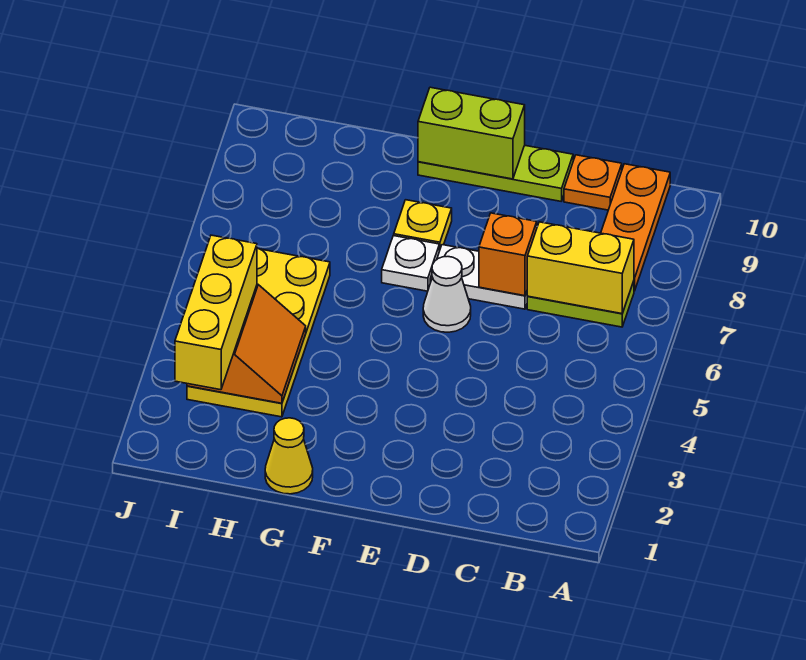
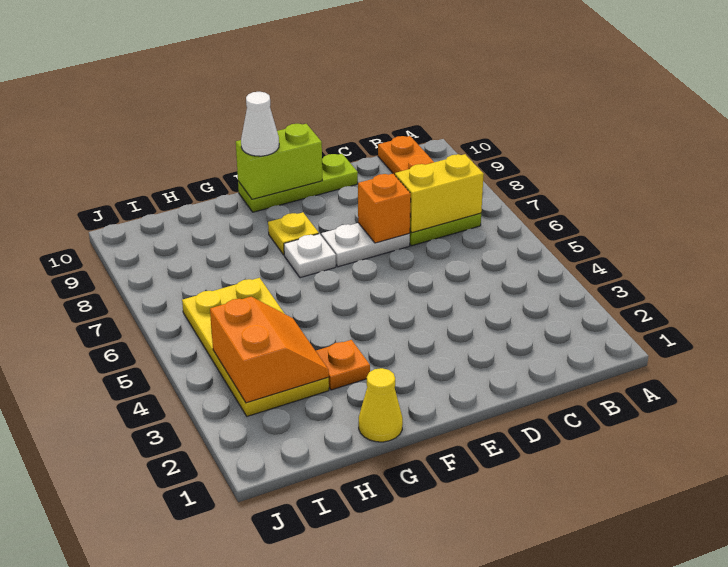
orange plate C10 level 1 -> orange plate G3 level 1
white cone E6 level 1 -> white cone F10 level 3
yellow brick I2:I4 level 3 -> none

